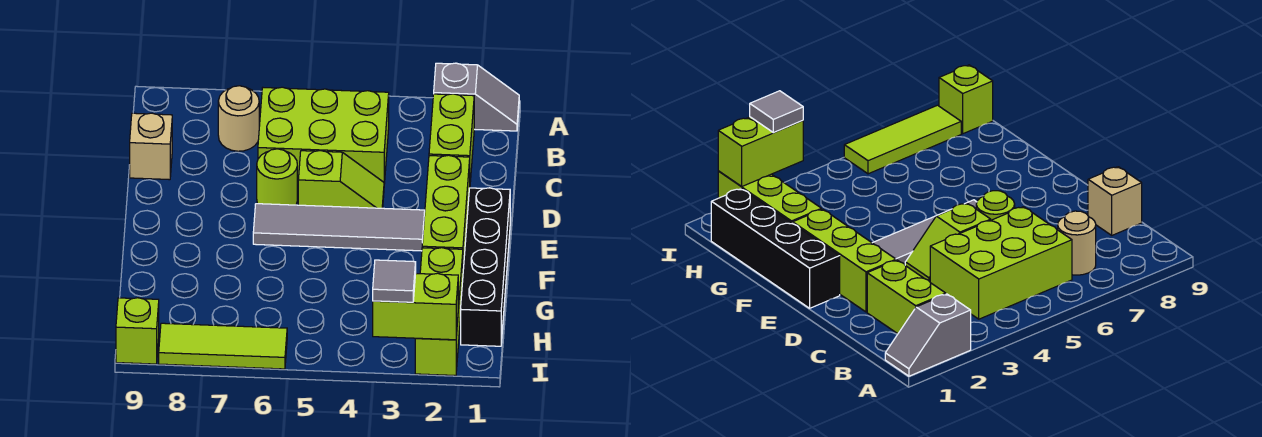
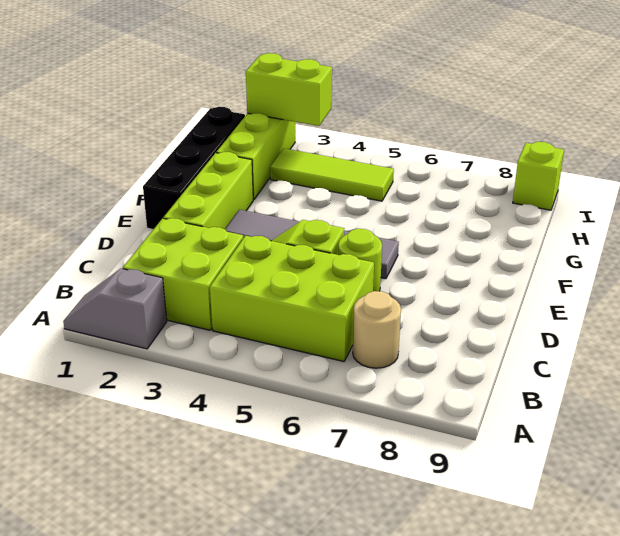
lime brick B2:C2 level 1 -> lime brick B2:C3 level 1
tan brick C9 level 1 -> none
grey tile I3 level 3 -> none
lime tile I6:I8 level 1 -> lime tile H3:H5 level 1

